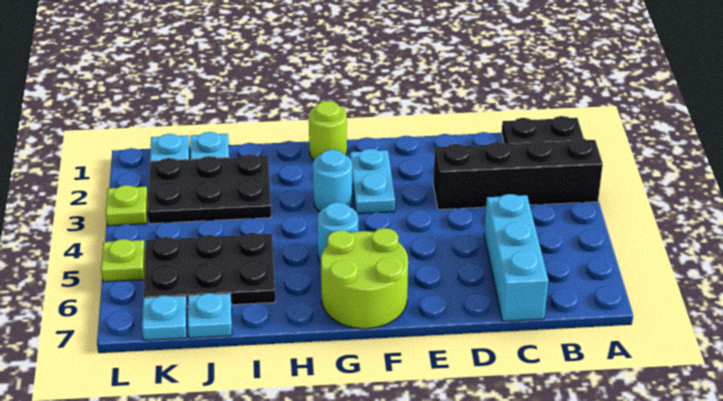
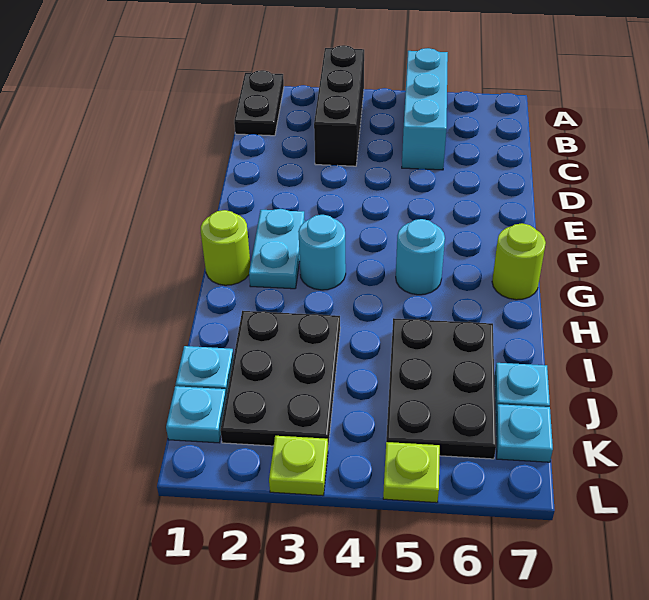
black brick A3:D3 level 1 -> black brick A3:C3 level 1
cyan brick C5:C7 level 1 -> cyan brick A5:C5 level 1
cyan plate F2:F3 level 1 -> cyan plate F2:G2 level 1
lime round brick F6:G7 level 1 -> lime round brick G7 level 1

